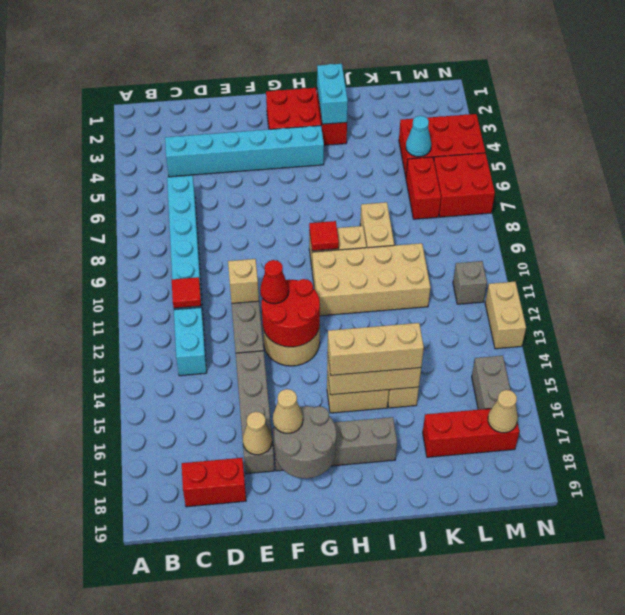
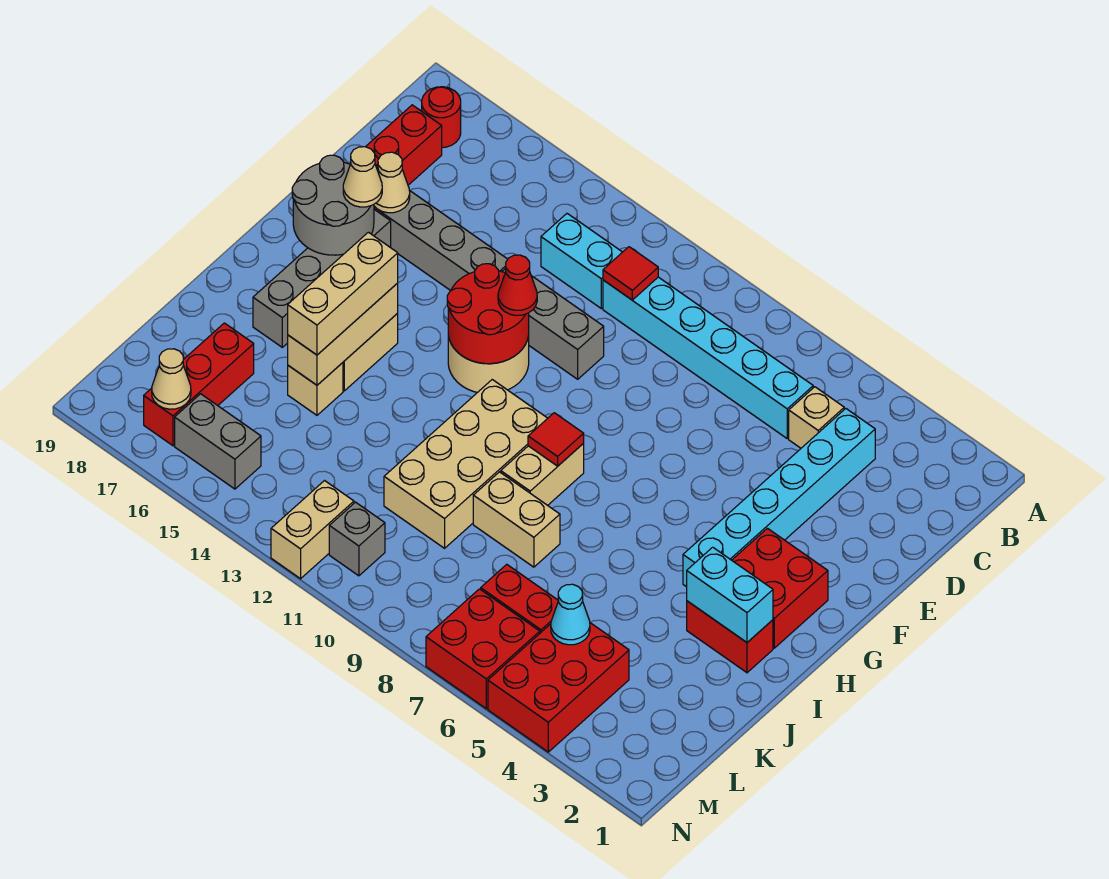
none -> red round brick B18 level 1
tan brick E11 level 2 -> tan brick C5 level 1
tan brick N12:N13 level 1 -> tan brick M12:N12 level 1

